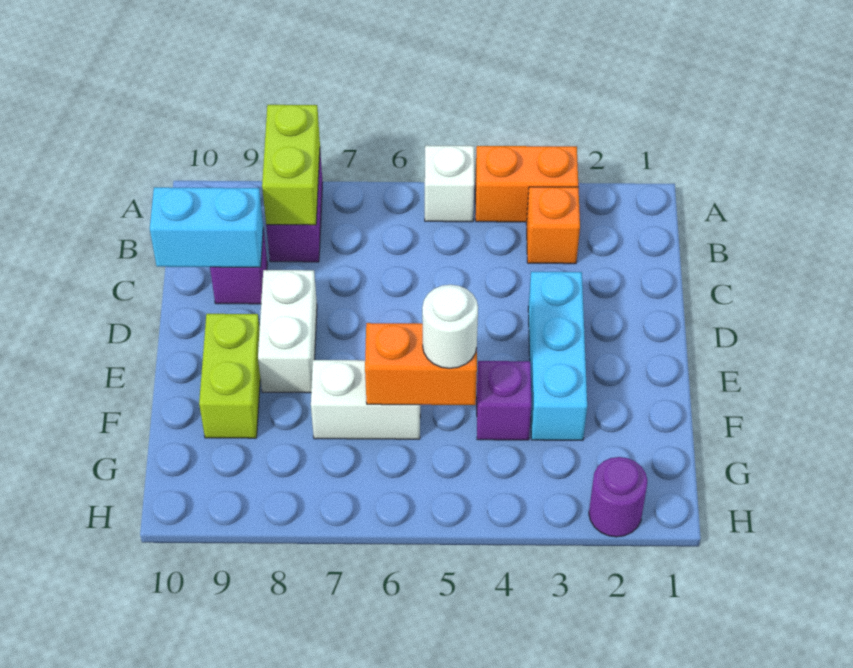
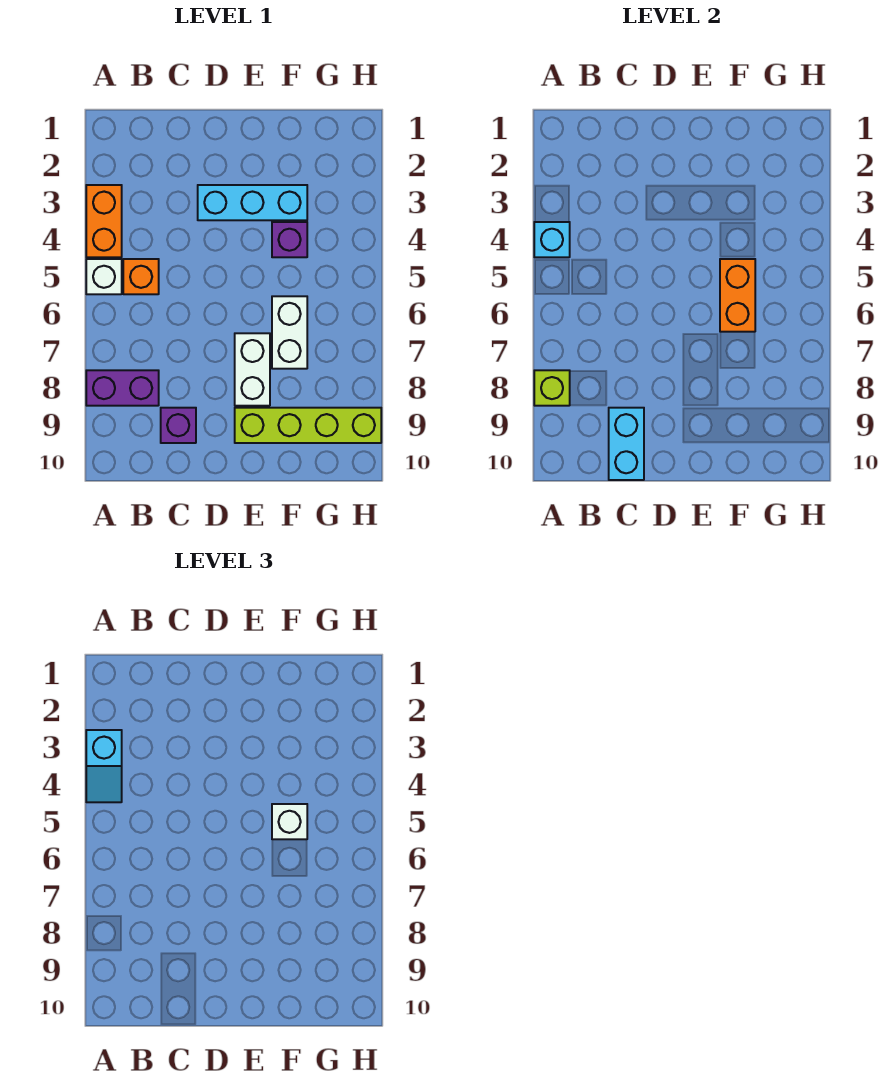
none -> cyan slope A3:A4 level 3 top 3
none -> cyan brick A4 level 2
lime brick A8:B8 level 2 -> lime brick A8 level 2
orange brick B3 level 1 -> orange brick B5 level 1
white brick D8:E8 level 1 -> white brick E7:E8 level 1
lime brick E9:F9 level 1 -> lime brick E9:H9 level 1
white round brick F5 level 3 -> white brick F5 level 3
purple round brick H2 level 1 -> none

